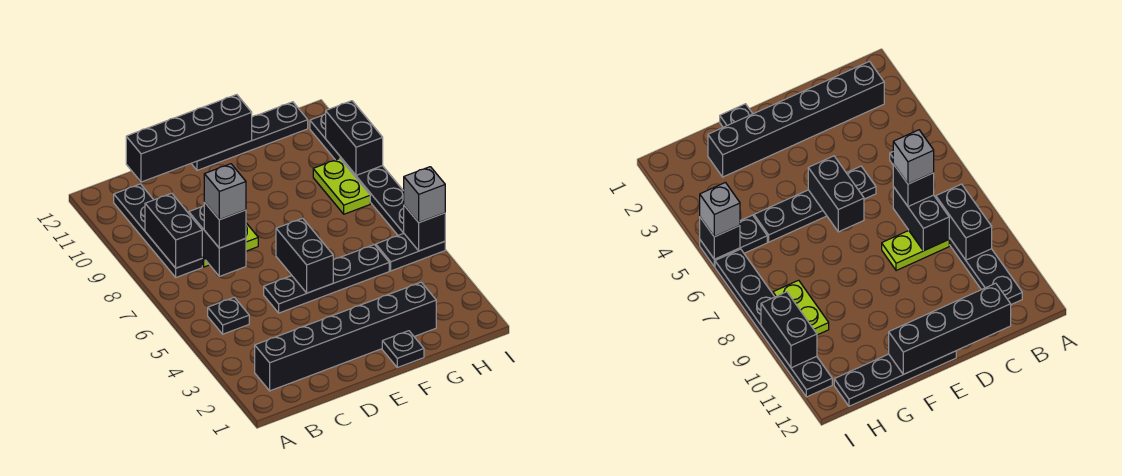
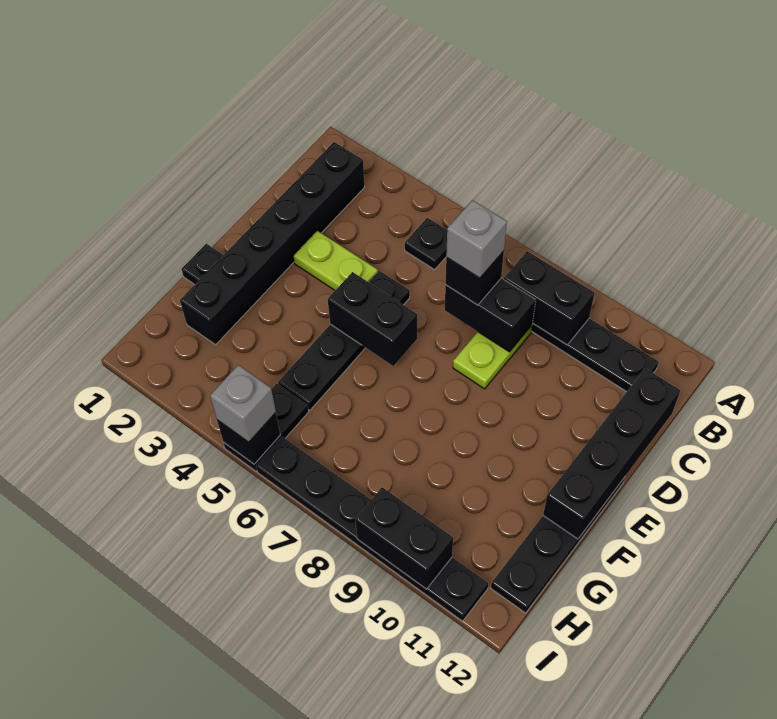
lime plate H8:H9 level 1 -> lime plate D3:D4 level 1

